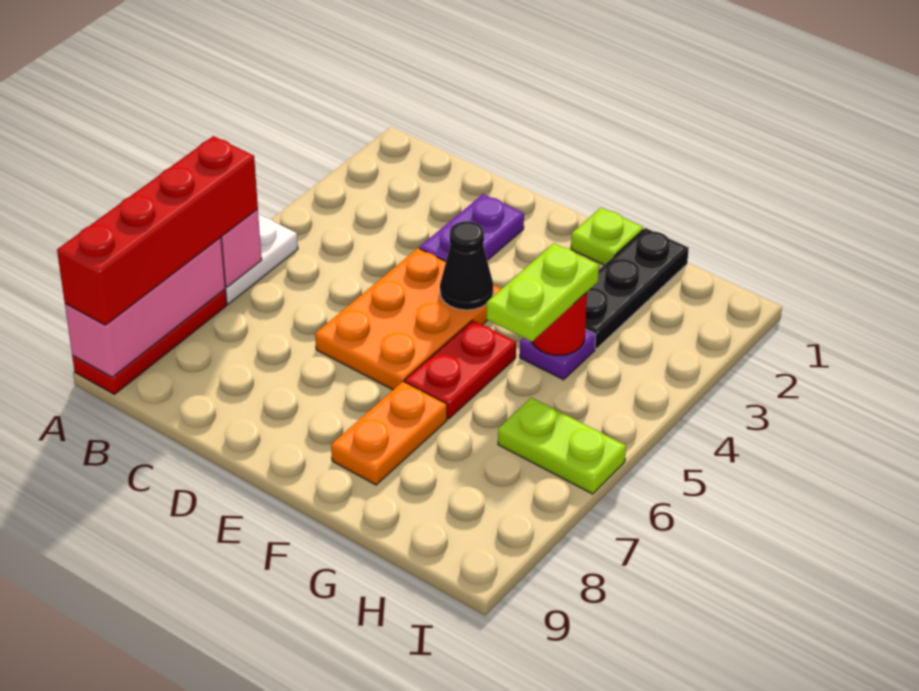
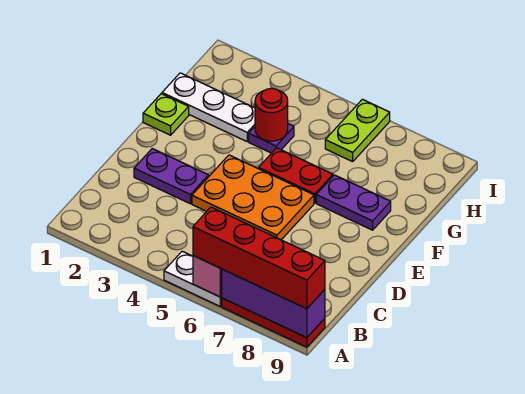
pink brick A7:A9 level 2 -> purple brick A7:A9 level 2
black cone E4 level 2 -> none
orange plate F7:F8 level 1 -> purple plate F7:F8 level 1
black plate G1:G3 level 1 -> white plate G1:G3 level 1
lime plate G4:G5 level 3 -> none

